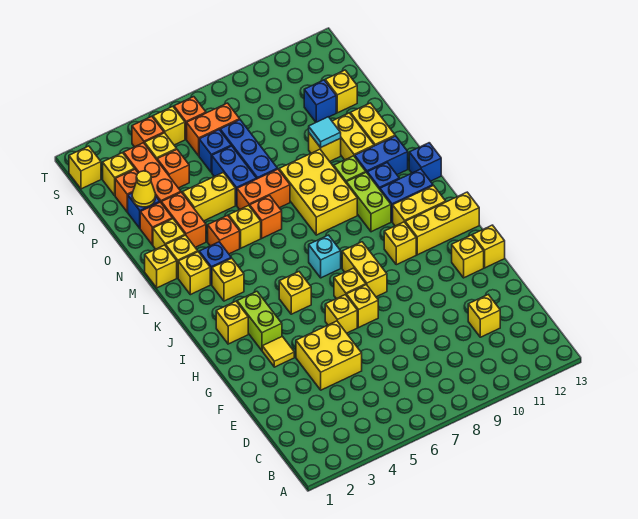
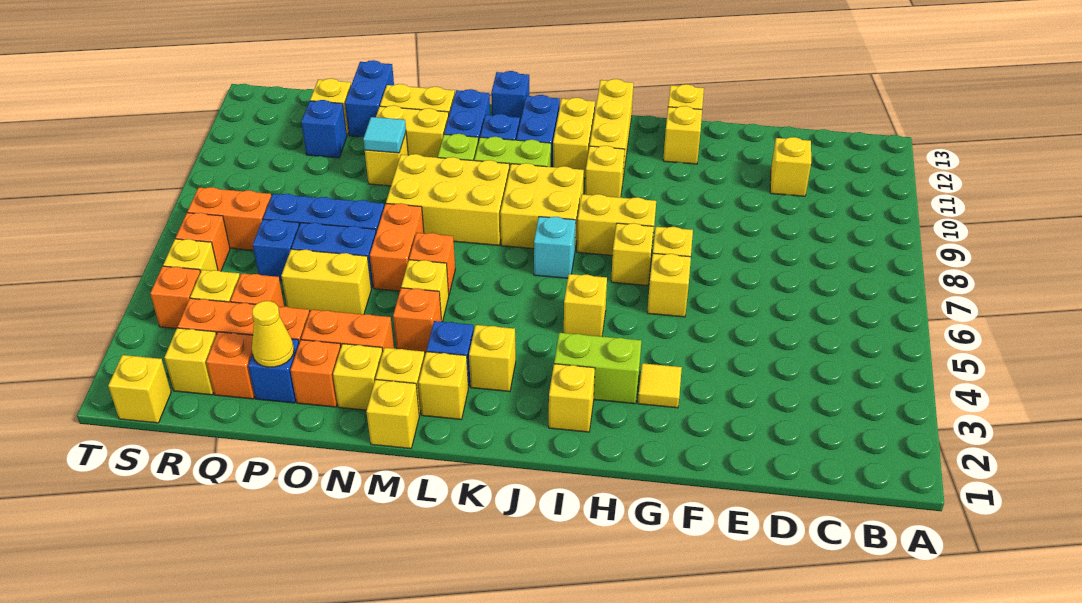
yellow brick E4:F5 level 1 -> yellow brick J8:K9 level 1
yellow brick O4:O5 level 1 -> yellow brick O5:P5 level 1
none -> blue brick P12:P13 level 1
orange brick R6:R7 level 1 -> orange brick R7:S7 level 1

